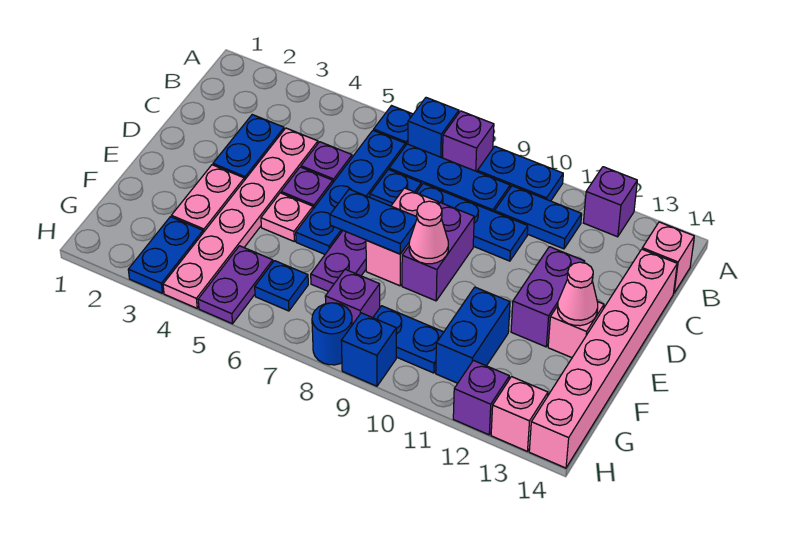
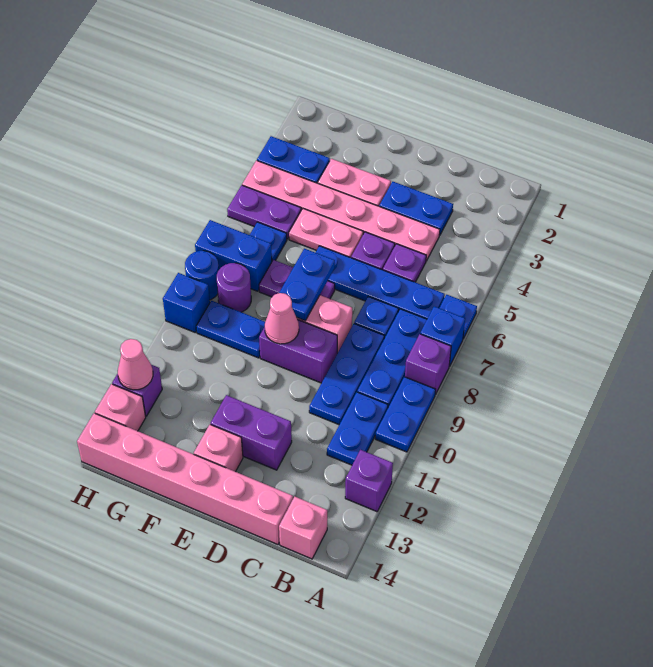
pink plate E5 level 1 -> pink plate E5:F5 level 1
pink cone E13 level 2 -> pink cone H12 level 2
blue brick F11:G11 level 1 -> blue brick G7:H7 level 1
purple brick G8 level 1 -> purple round brick G8 level 1
blue plate G9:G10 level 1 -> blue plate F9:G9 level 1

